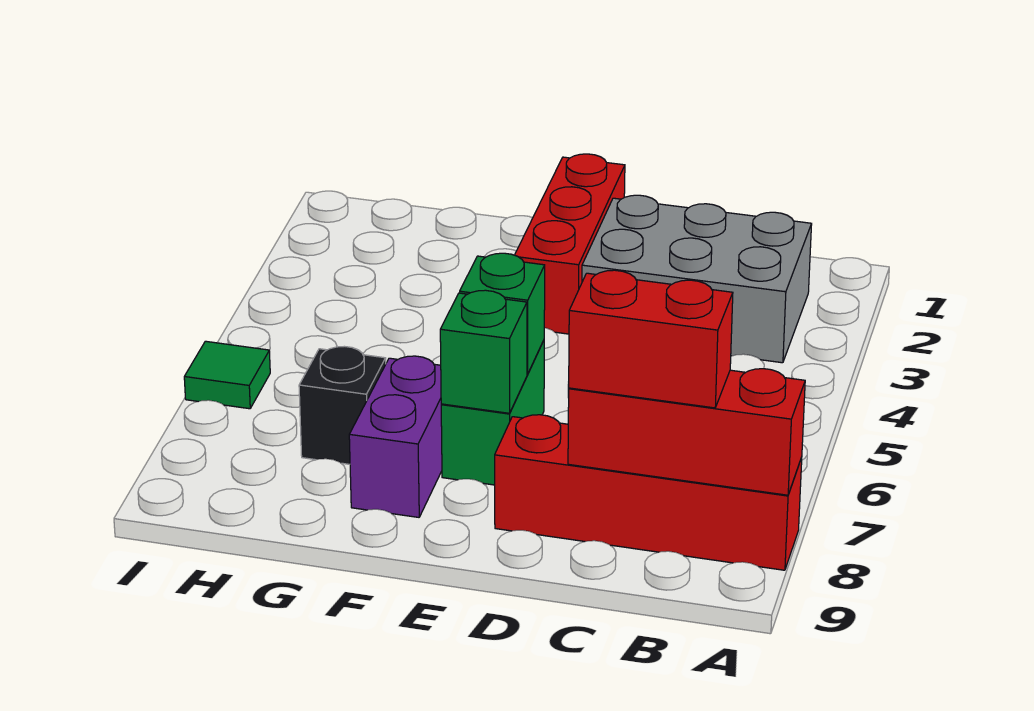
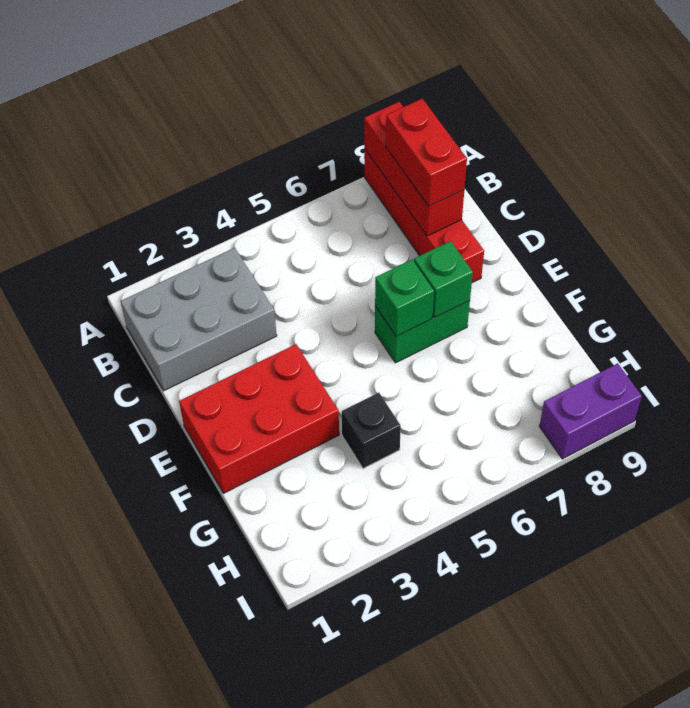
grey brick B2:D3 level 1 -> grey brick B1:C3 level 1
red brick E1:E3 level 1 -> red brick E1:F3 level 1
purple brick F7:F8 level 1 -> purple brick I8:I9 level 1
black brick G7 level 1 -> black brick G4 level 1
green tile I6 level 1 -> none

